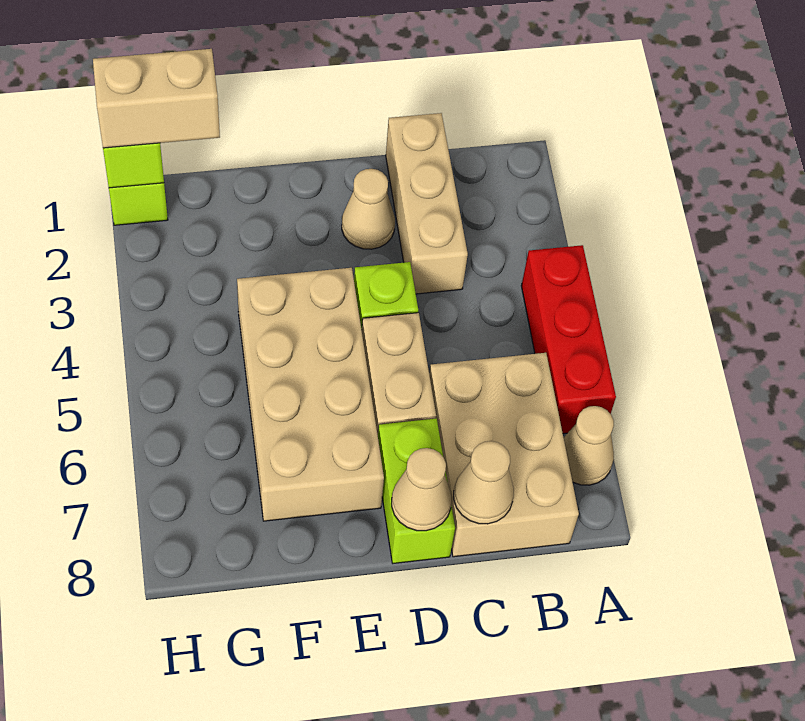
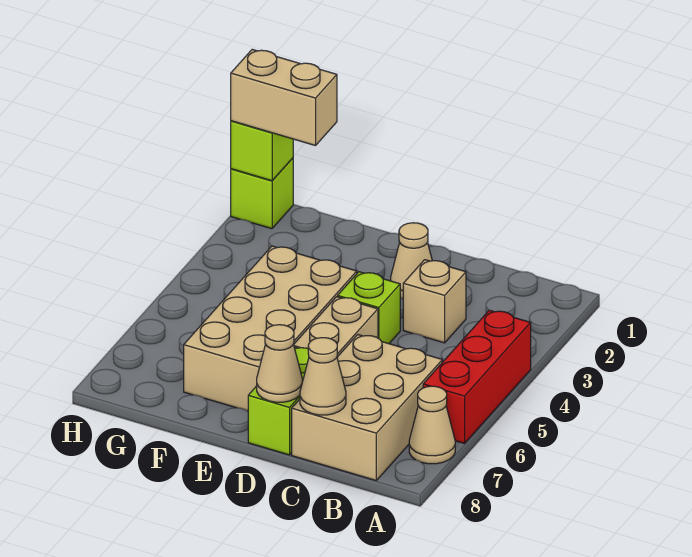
tan brick C1:C3 level 1 -> tan brick C3 level 1

